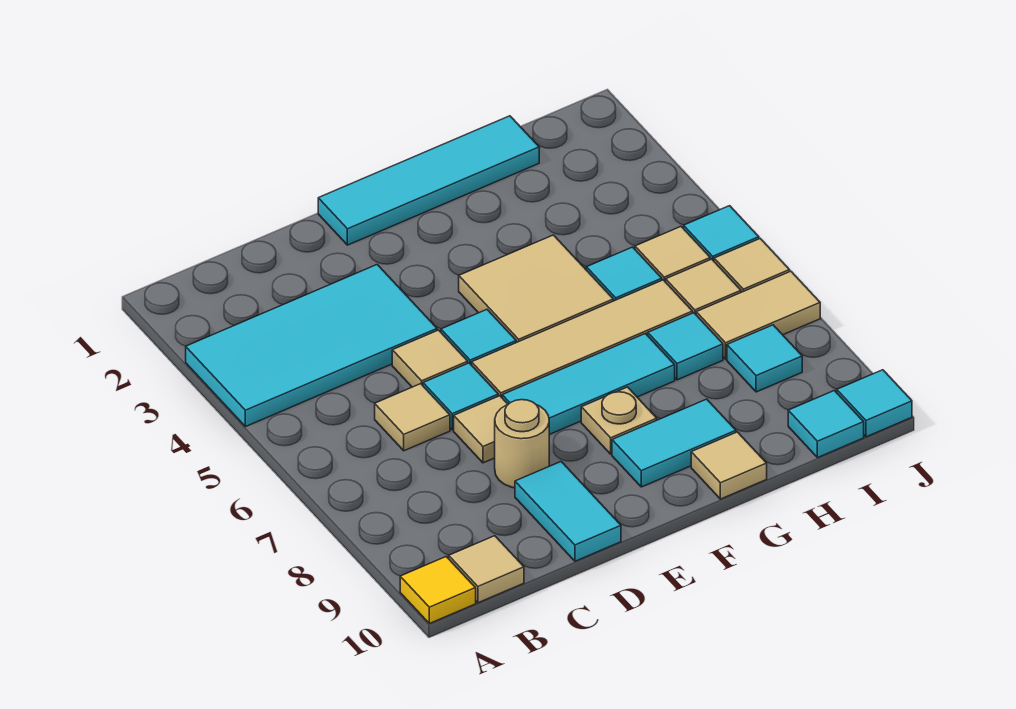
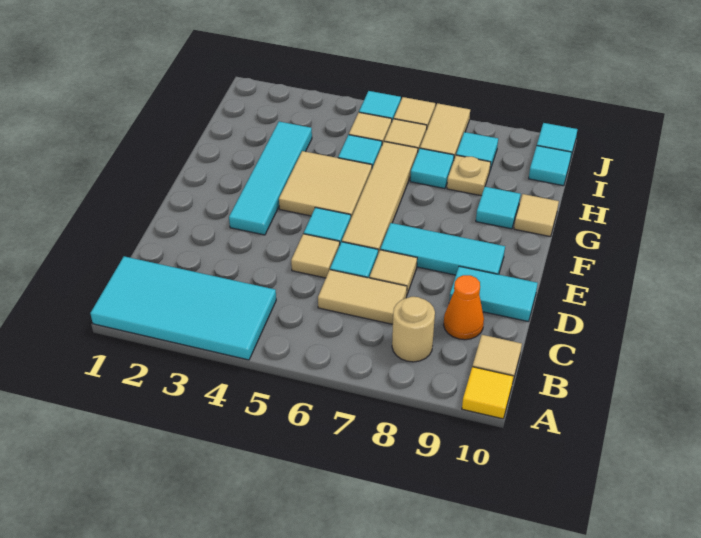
cyan tile A3:D4 level 1 -> cyan tile A1:B4 level 1
tan tile C6 level 1 -> tan tile C6:C7 level 1
none -> orange cone C9 level 1
tan round brick D8 level 1 -> tan round brick B8 level 1
cyan tile E1:H1 level 1 -> cyan tile E3:H3 level 1
cyan tile E7:G7 level 1 -> cyan tile E7:E9 level 1
tan plate F8 level 1 -> tan plate H8 level 1
cyan tile F9:G9 level 1 -> cyan tile G9 level 1

